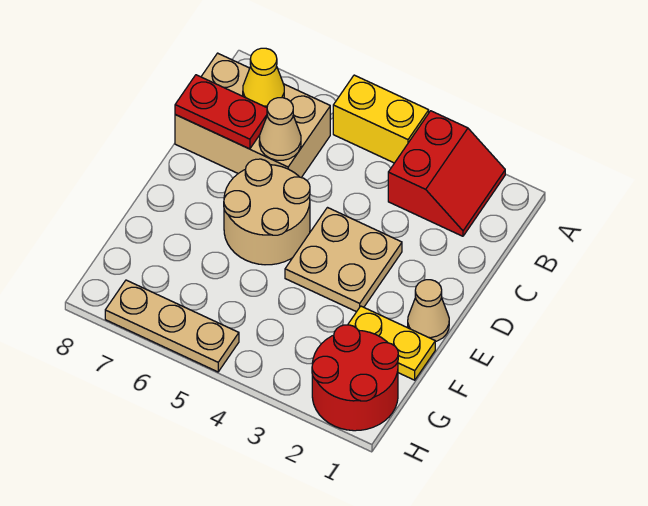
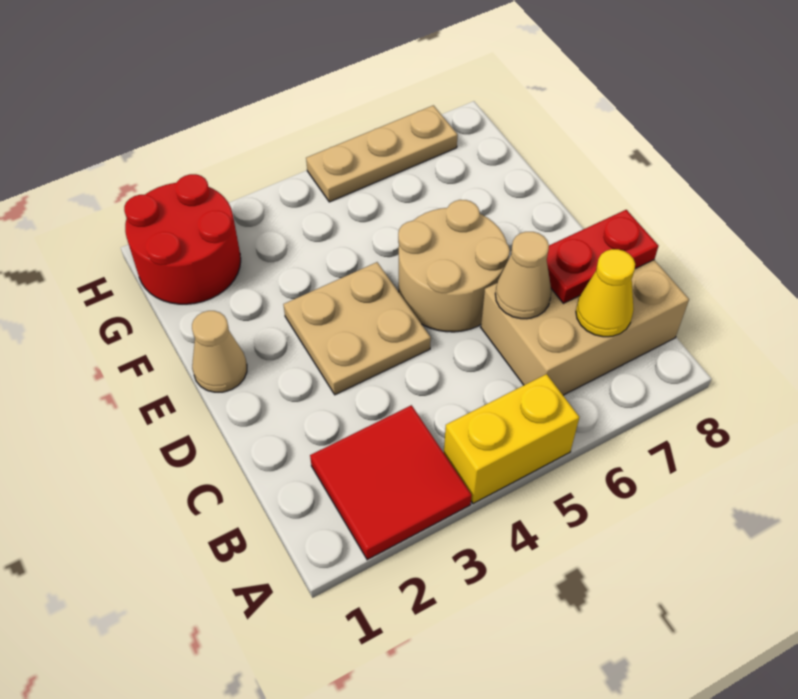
red slope A2:B3 level 1 top 3 -> red tile A2:B3 level 1
yellow plate F1:F2 level 1 -> none

